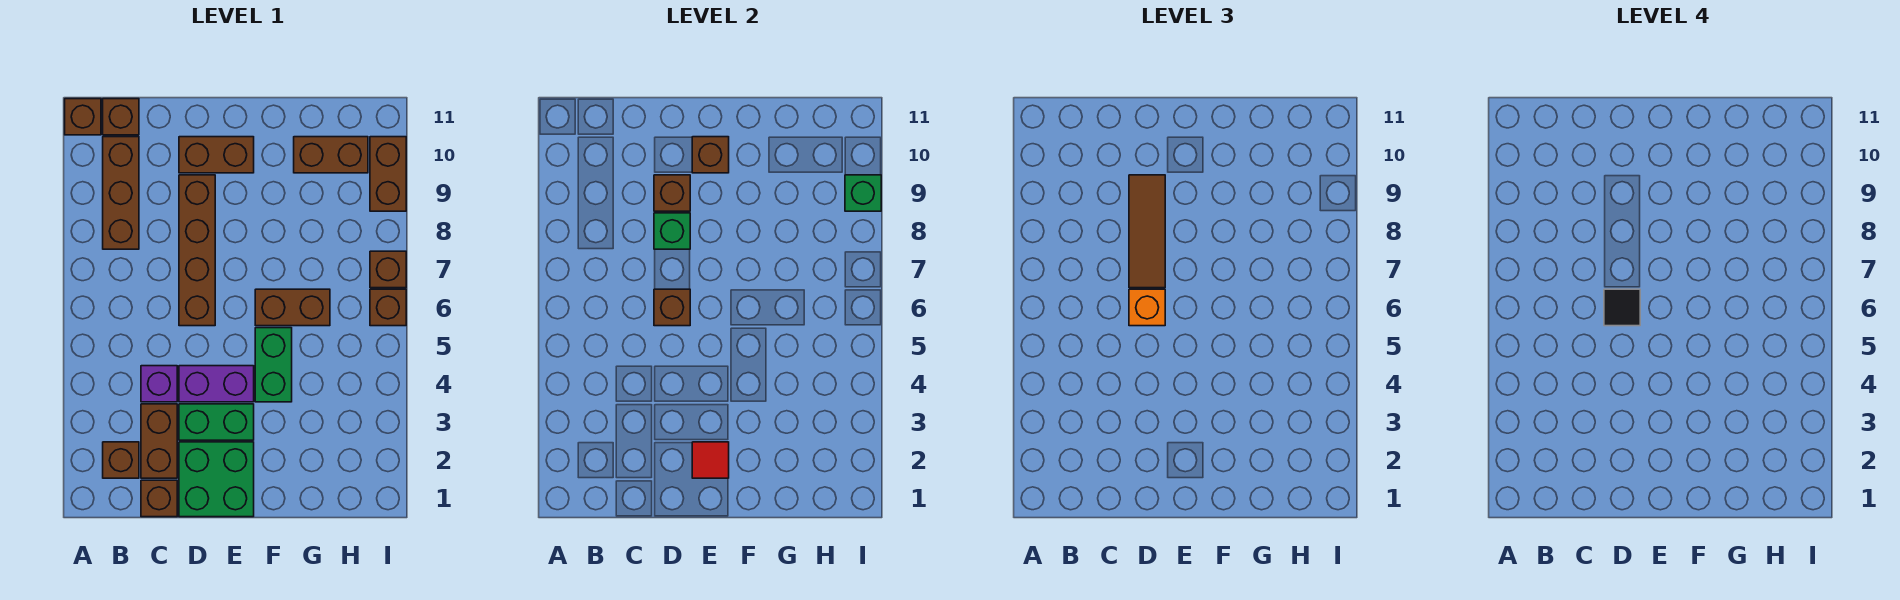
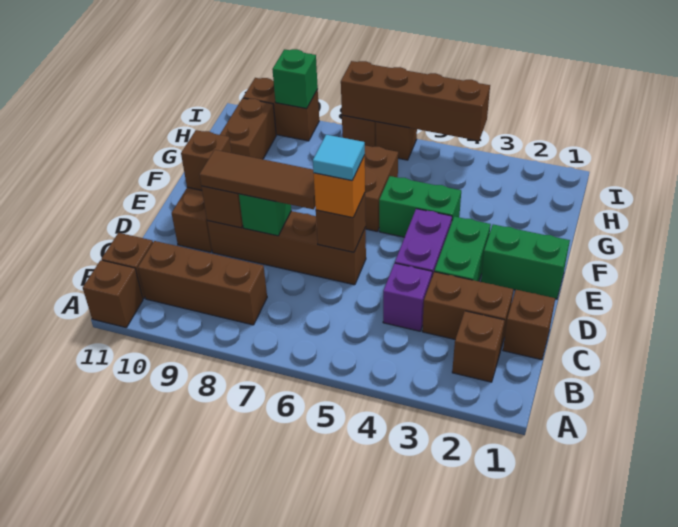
green brick D1:E2 level 1 -> green brick E1:E2 level 1
black tile D6 level 4 -> cyan tile D6 level 4
red tile E2 level 2 -> none
none -> brown brick I4:I7 level 2

